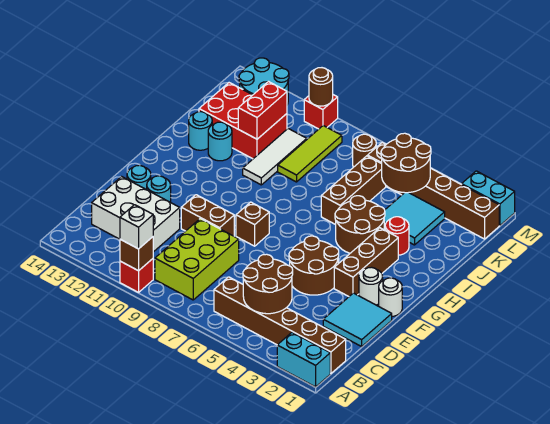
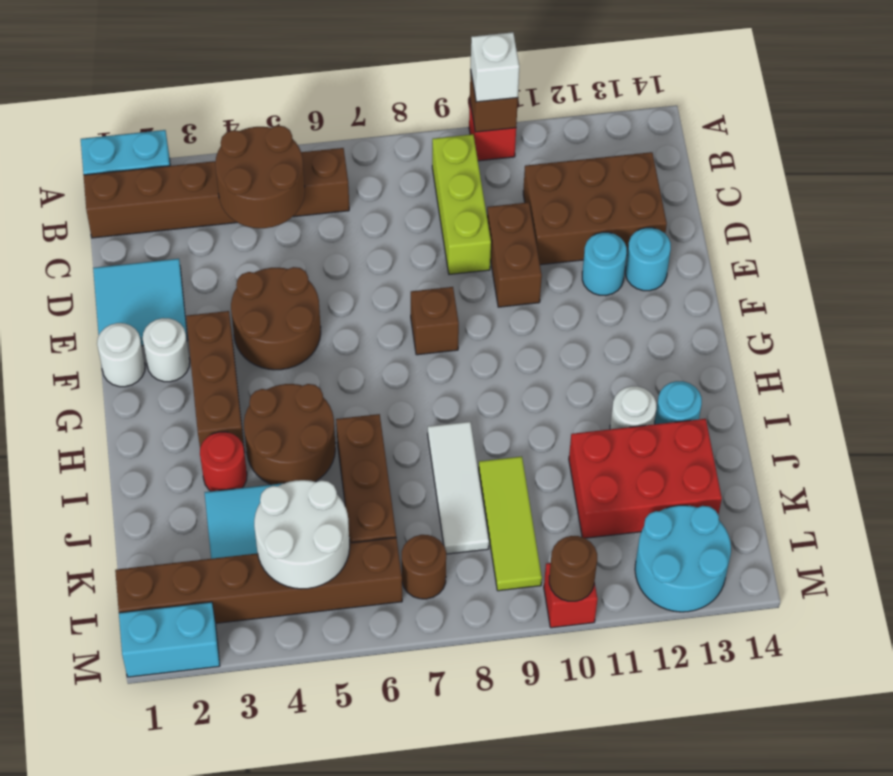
lime brick B8:D9 level 1 -> lime brick B9:D9 level 1
white brick C11:D13 level 1 -> brown brick C11:D13 level 1
brown brick E9:E10 level 1 -> brown brick D10:E10 level 1
white tile I10:K10 level 1 -> white tile I8:K8 level 1
cyan round brick I12 level 1 -> white round brick I12 level 1
red brick J11:K11 level 2 -> none
brown round brick K4:L5 level 2 -> white round brick K4:L5 level 2

